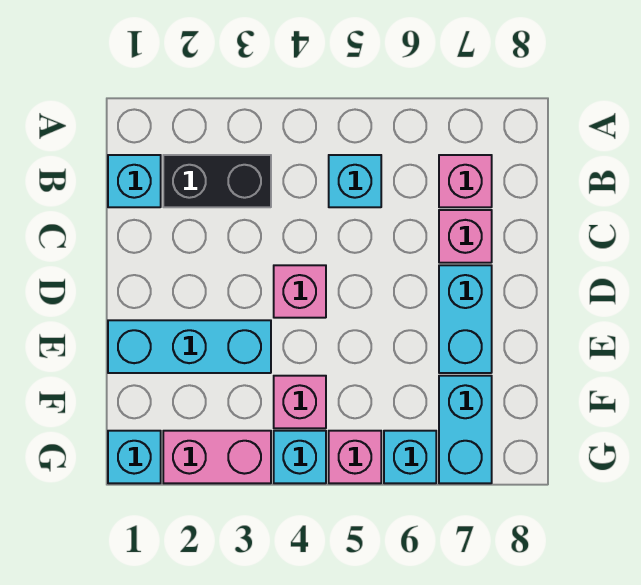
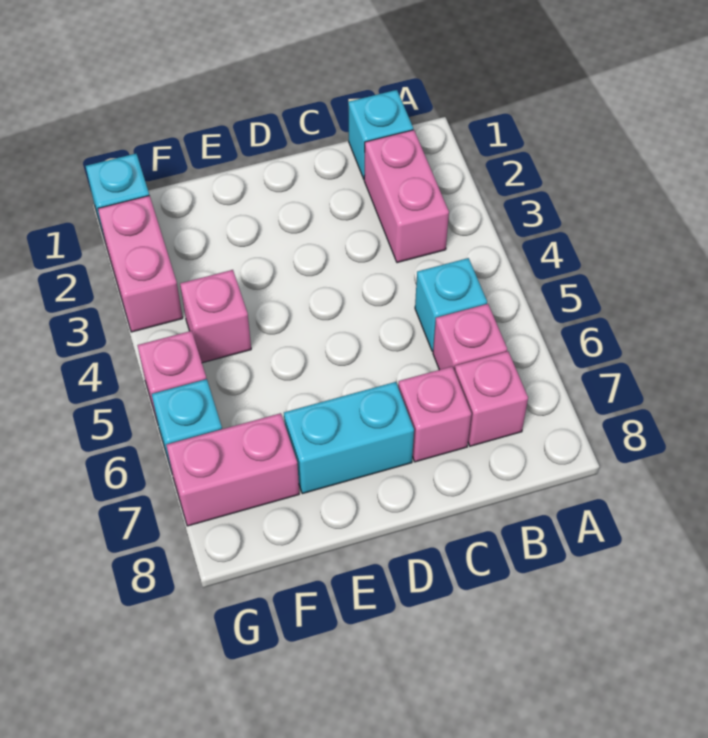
black brick B2:B3 level 1 -> pink brick B2:B3 level 1
pink brick D4 level 1 -> pink brick B6 level 1
cyan brick E1:E3 level 1 -> none
cyan brick F7:G7 level 1 -> pink brick F7:G7 level 1
cyan brick G4 level 1 -> none

